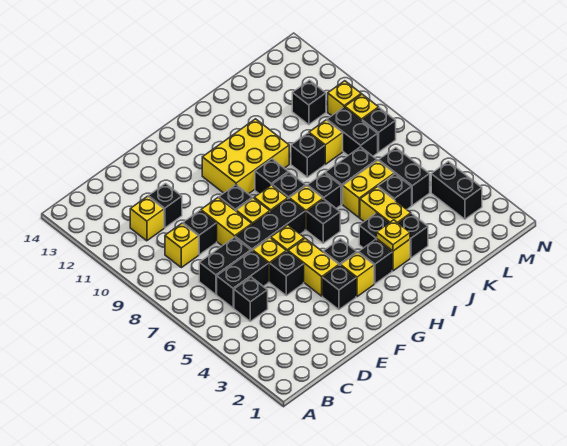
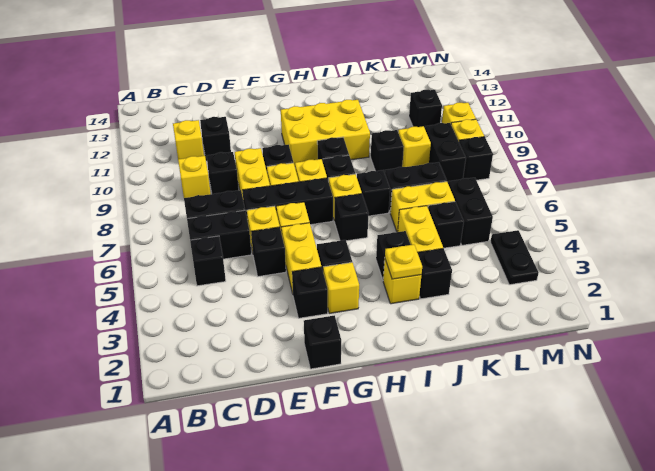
black brick H3 level 1 -> black brick F1 level 1
black brick M3:M4 level 1 -> black plate M3:M4 level 1

